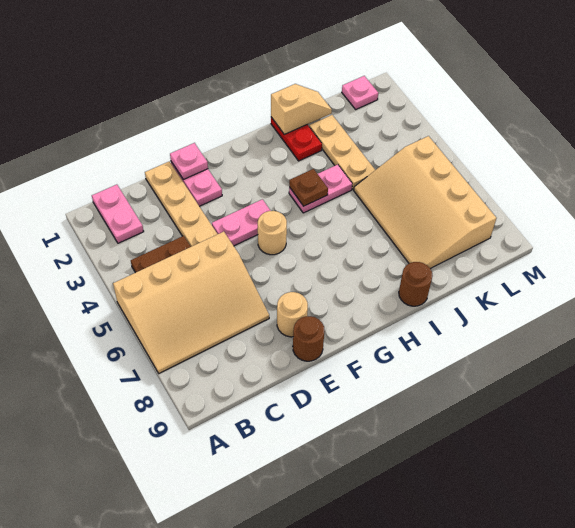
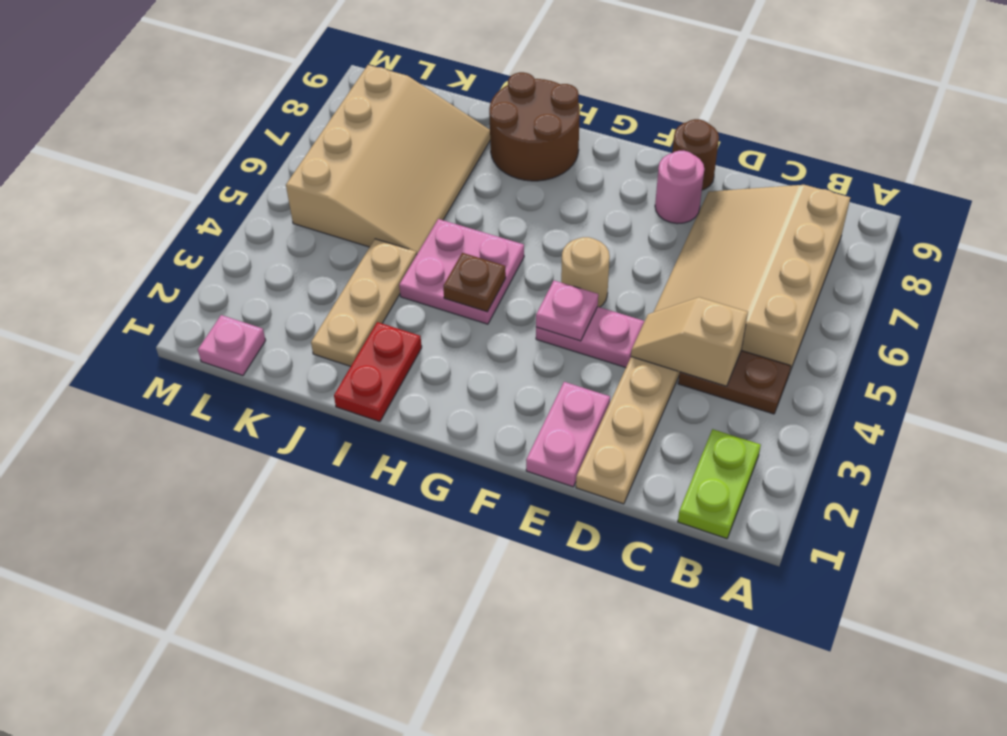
tan slope A5:D7 level 1 top 5 -> tan slope B5:D8 level 1 top B
pink plate B1:B2 level 1 -> lime plate B1:B2 level 1
pink plate E1 level 2 -> pink plate F4 level 2
tan round brick E8 level 1 -> pink round brick E8 level 1
pink plate H4:I4 level 1 -> pink plate H4:I5 level 1
tan slope I1:J1 level 2 top I -> tan slope C4:D4 level 2 top C
brown round brick I9 level 1 -> brown round brick H8:I9 level 1

